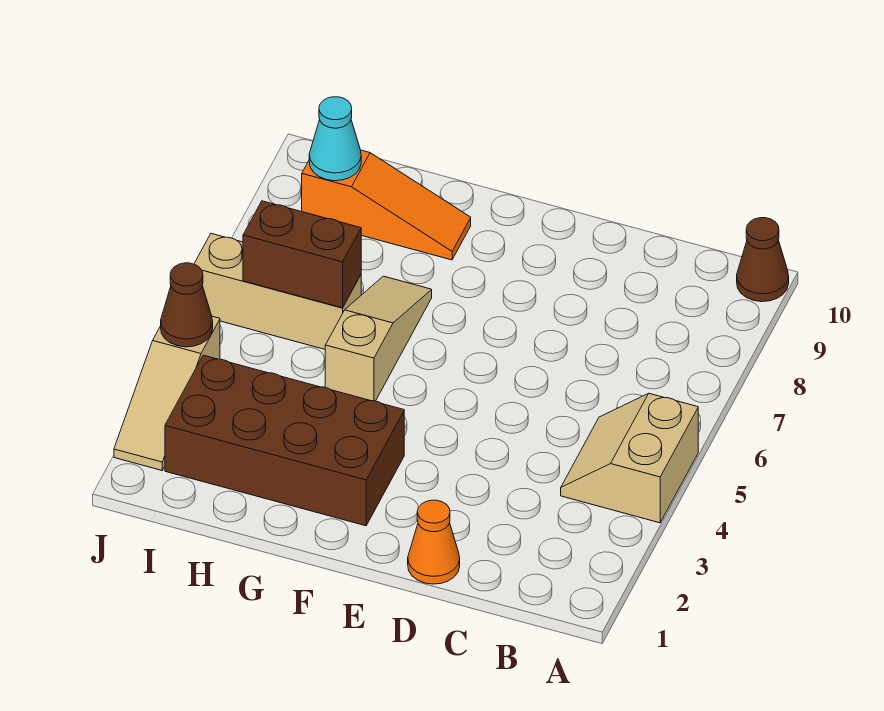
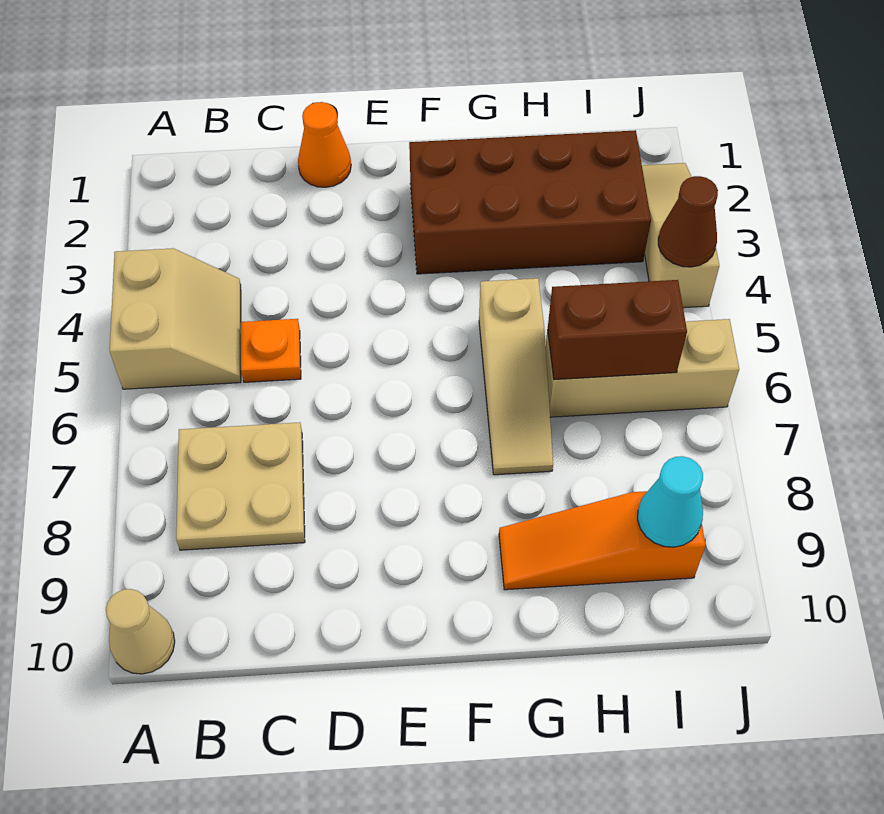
brown cone A10 level 1 -> tan cone A10 level 1
none -> tan plate B7:C8 level 1
none -> orange plate C5 level 1

